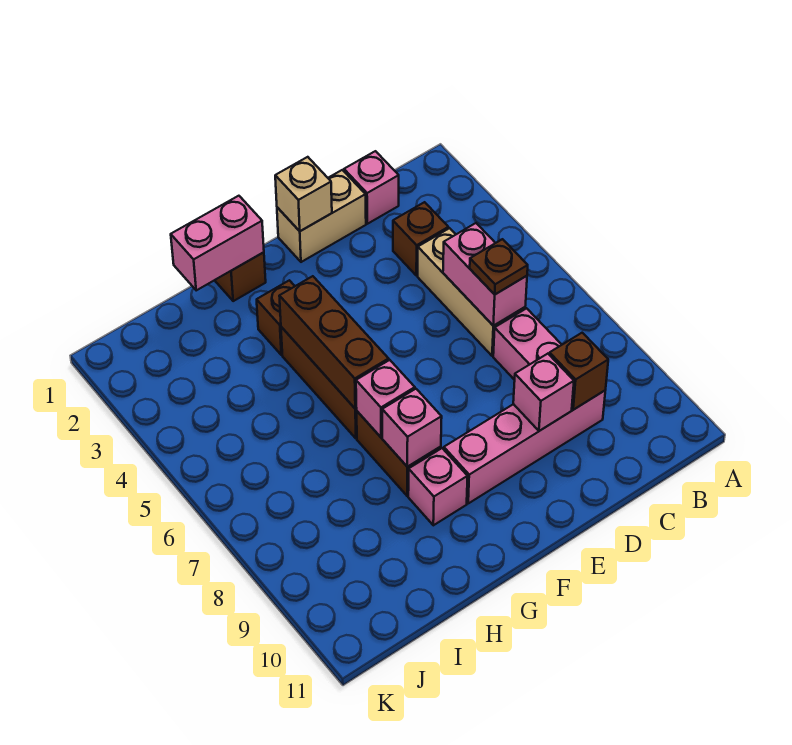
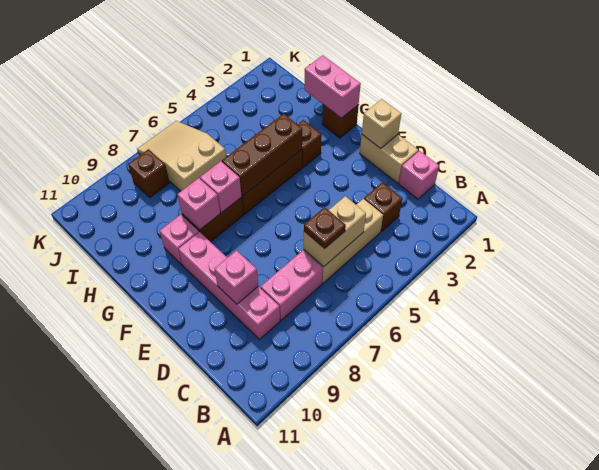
pink brick C5:C6 level 2 -> tan brick C5:C6 level 2
brown brick C9 level 2 -> brown brick J8 level 1
none -> tan slope I6:K7 level 1 top I

